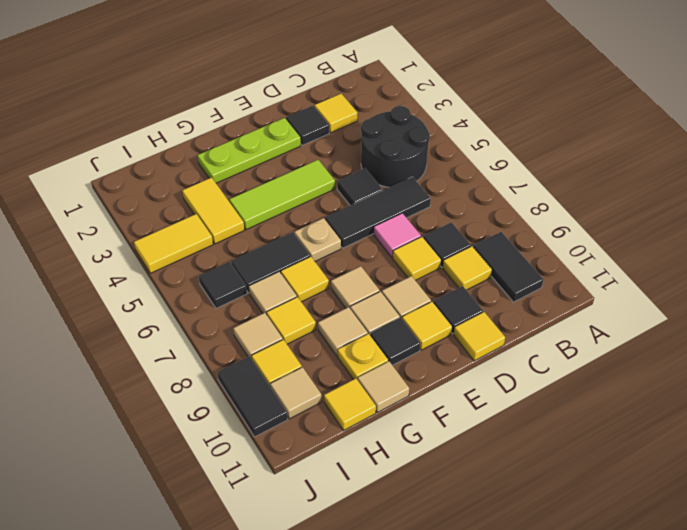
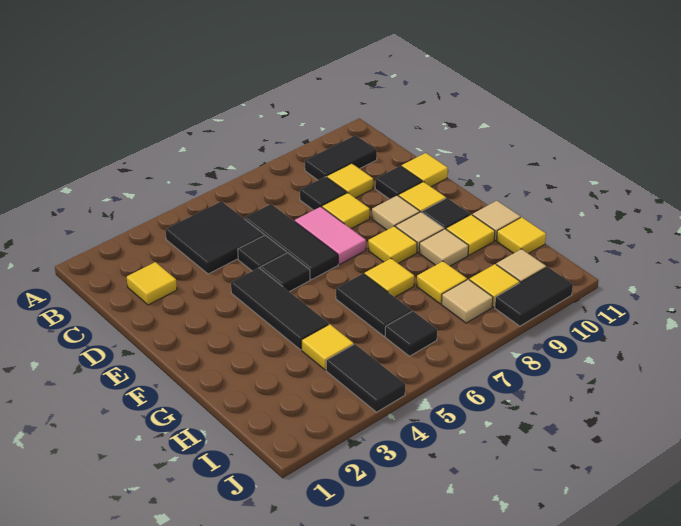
black round brick B4:C5 level 1 -> black tile B4:C5 level 1
black tile D2 level 1 -> black tile E5 level 1
pink tile D7 level 1 -> pink tile D7:E7 level 1
lime plate E2:G2 level 1 -> none
lime tile E4:G4 level 1 -> black tile E4:G4 level 1
tan plate F6 level 1 -> none
tan tile F8 level 1 -> yellow tile F8 level 1
yellow plate G10 level 1 -> yellow tile G10 level 1
yellow tile H3:H4 level 1 -> yellow tile H4 level 1
tan tile H7 level 1 -> none
yellow tile I4:J4 level 1 -> black tile I4:J4 level 1

